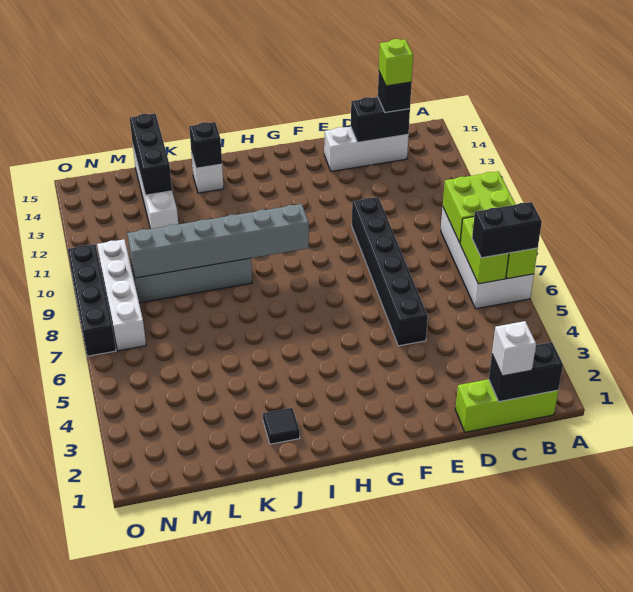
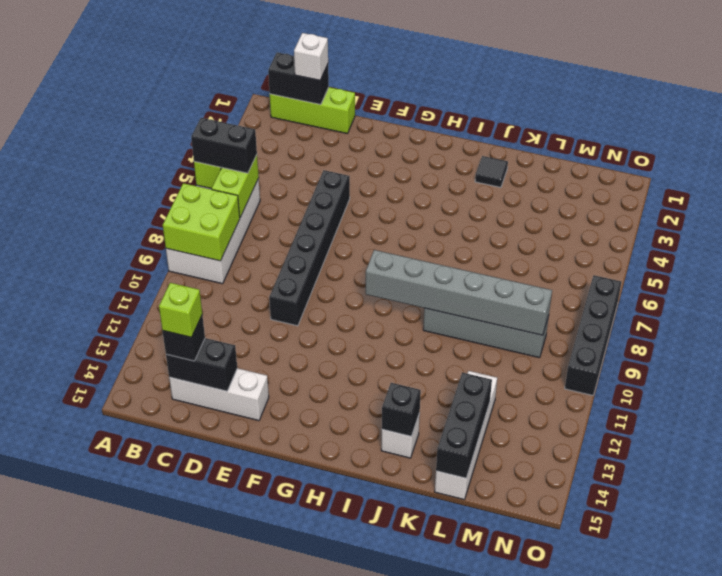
white brick N7:N10 level 1 -> none

